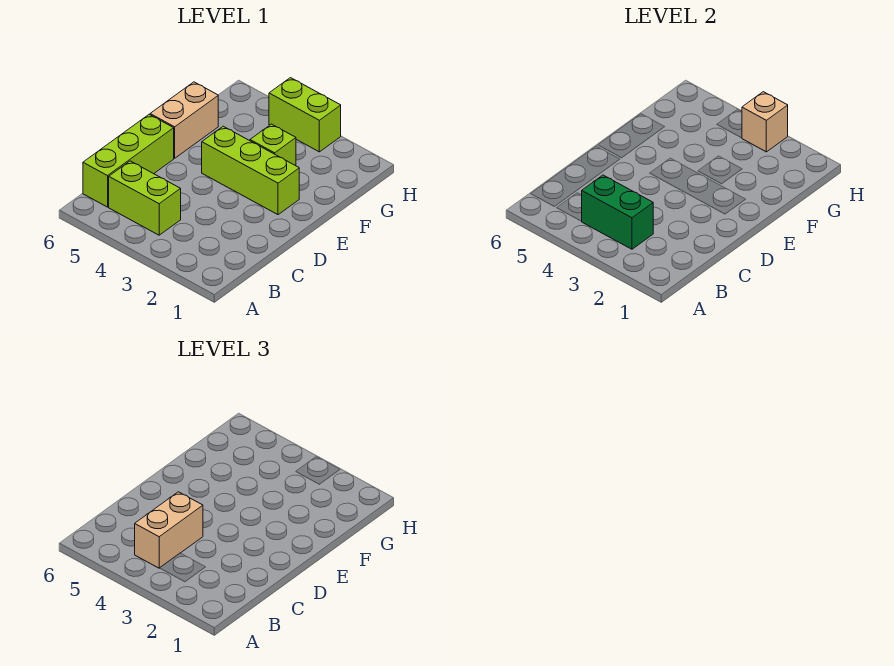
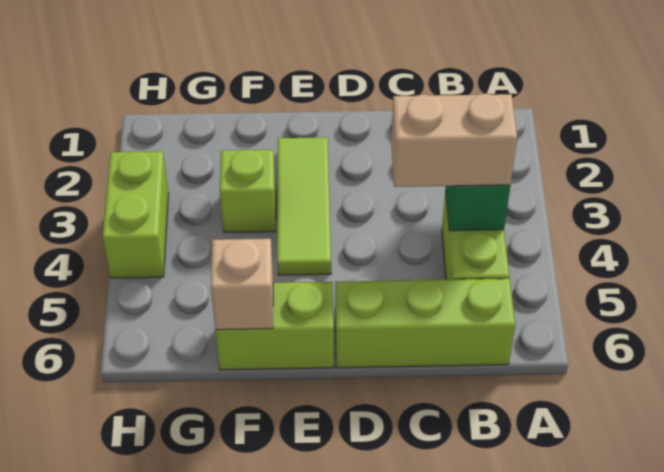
lime brick E2:E4 level 1 -> lime tile E2:E4 level 1
tan brick E6:F6 level 1 -> lime brick E6:F6 level 1
tan brick H3 level 2 -> tan brick F6 level 2

